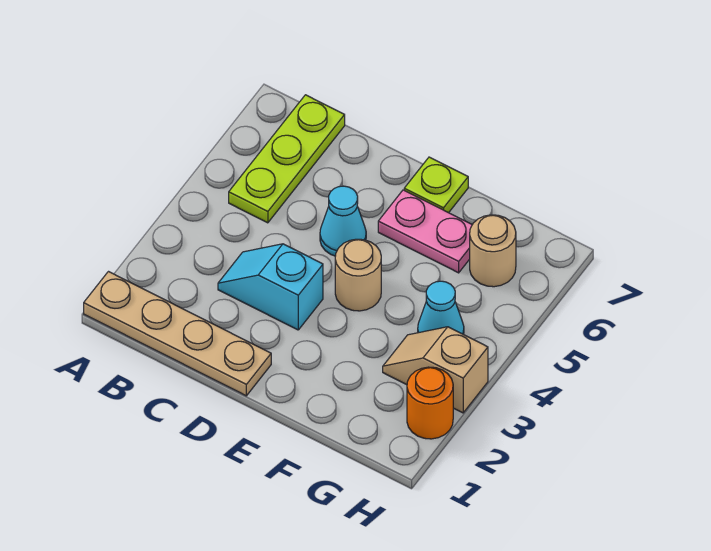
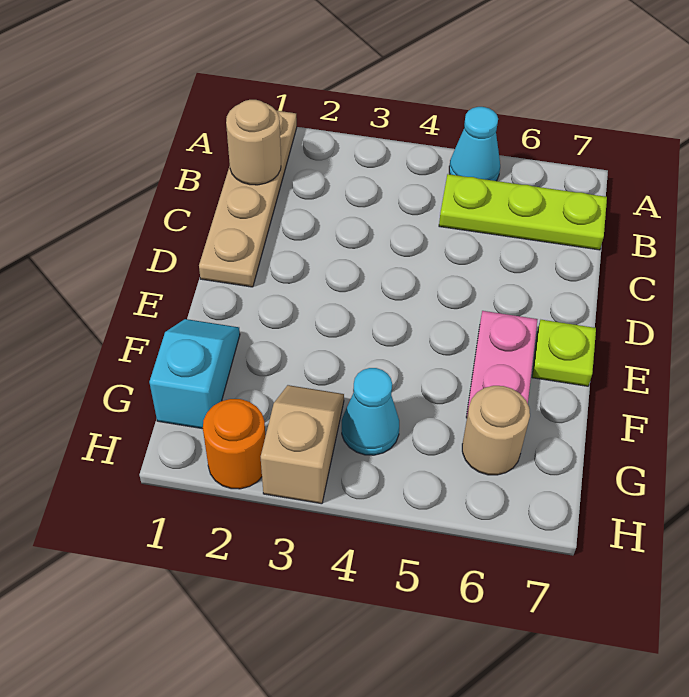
cyan slope C3:D3 level 1 top D -> cyan slope F1:G1 level 1 top G
cyan cone D5 level 1 -> cyan cone A5 level 1
tan round brick E4 level 1 -> tan round brick B1 level 2

